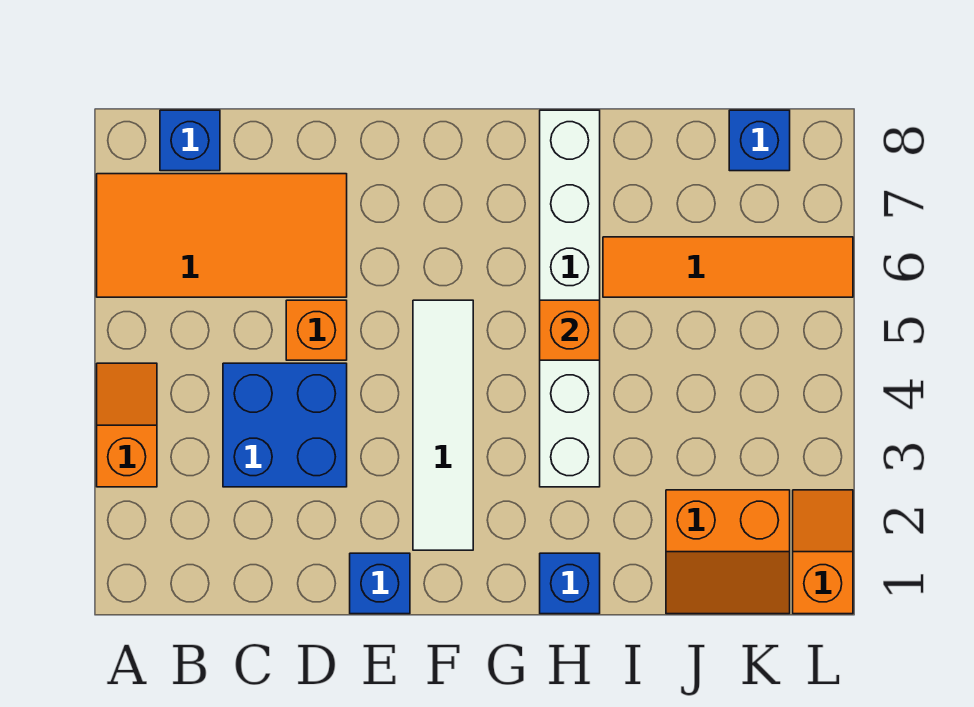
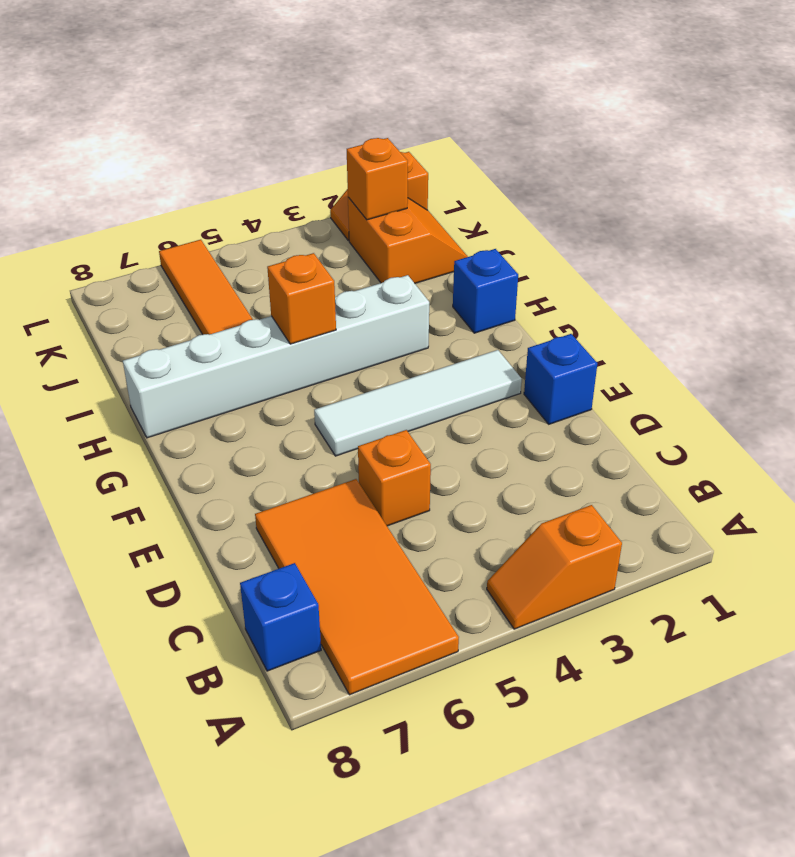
blue brick C3:D4 level 1 -> none
none -> orange brick K2 level 2
blue brick K8 level 1 -> none

